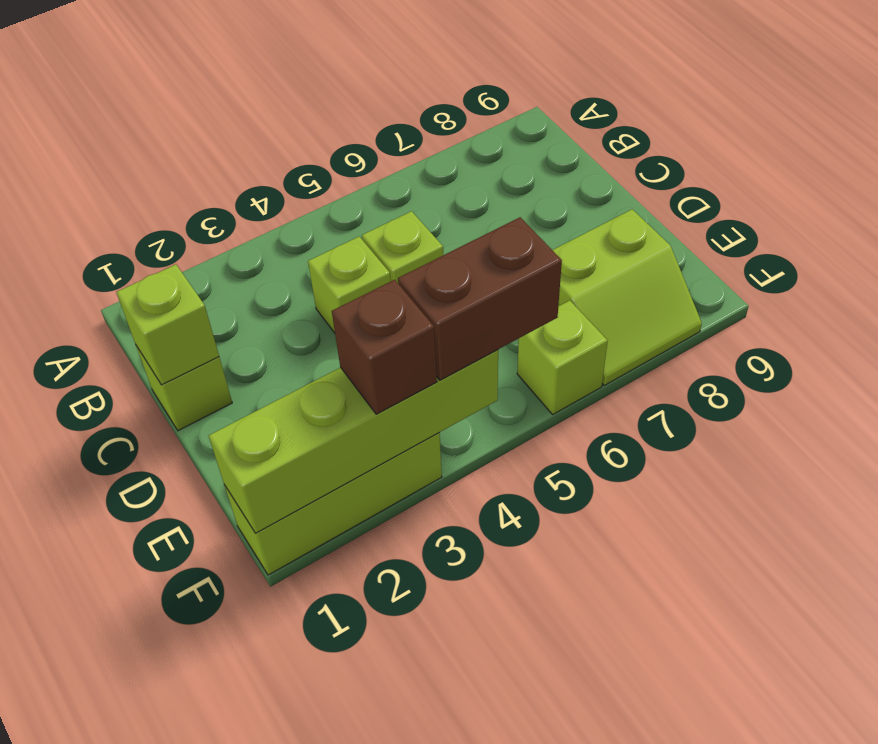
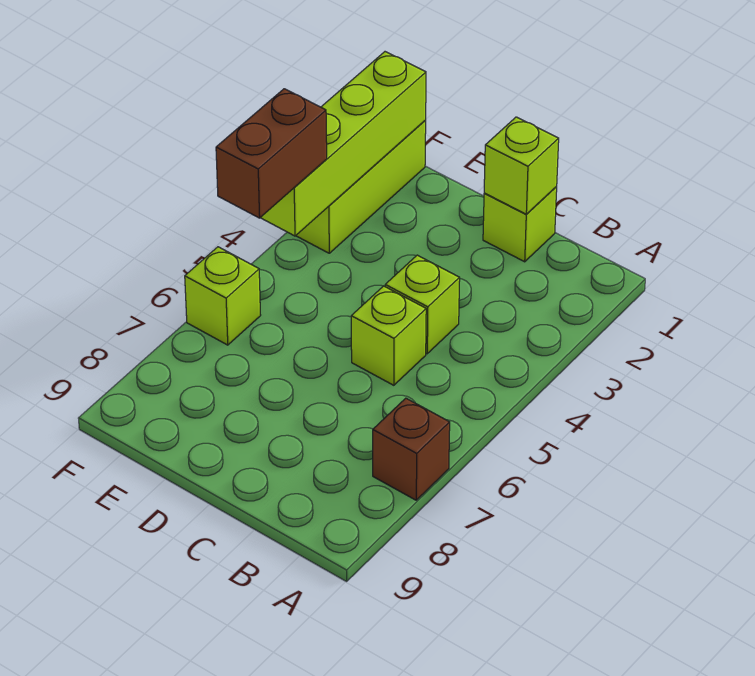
lime slope E7:F8 level 1 top E -> none
brown brick F3 level 3 -> brown brick A7 level 1

